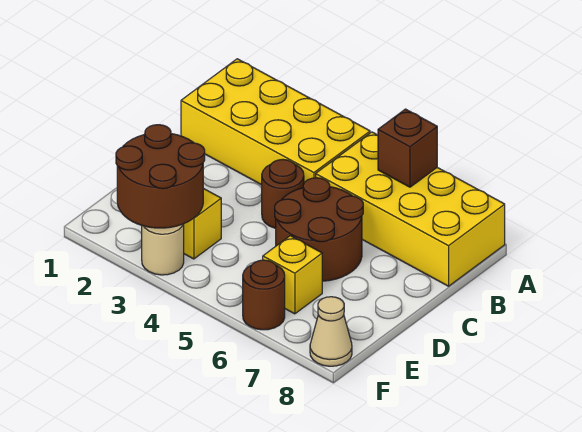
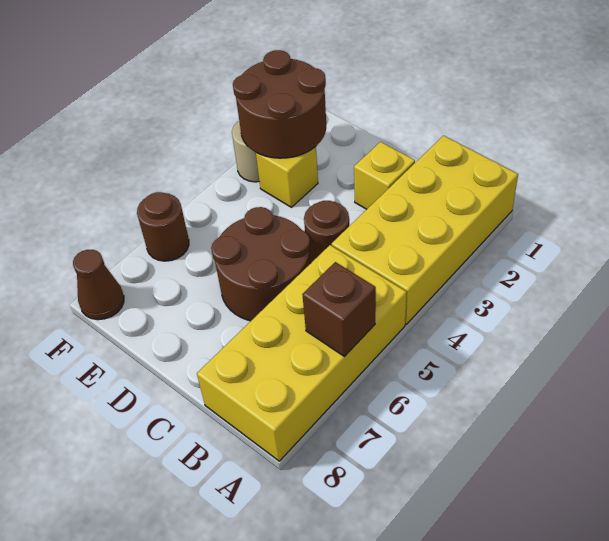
yellow brick E6 level 1 -> yellow brick C2 level 1
tan cone F8 level 1 -> brown cone F8 level 1

